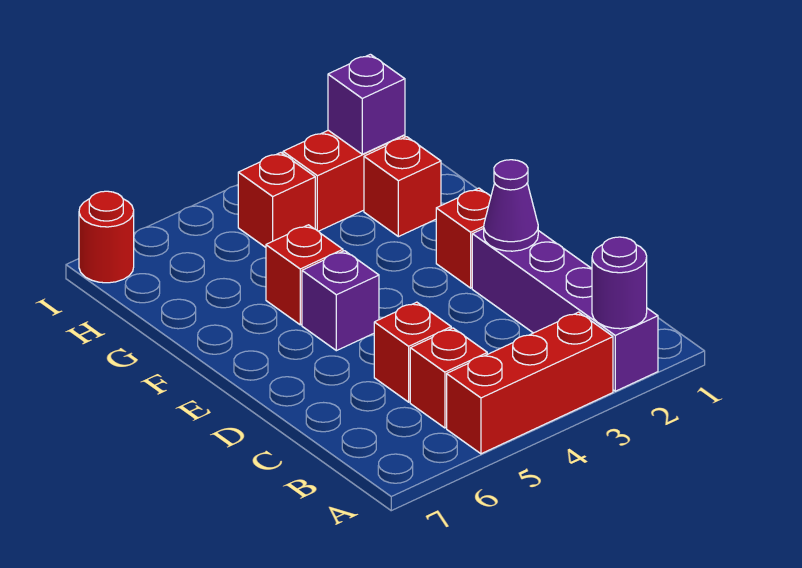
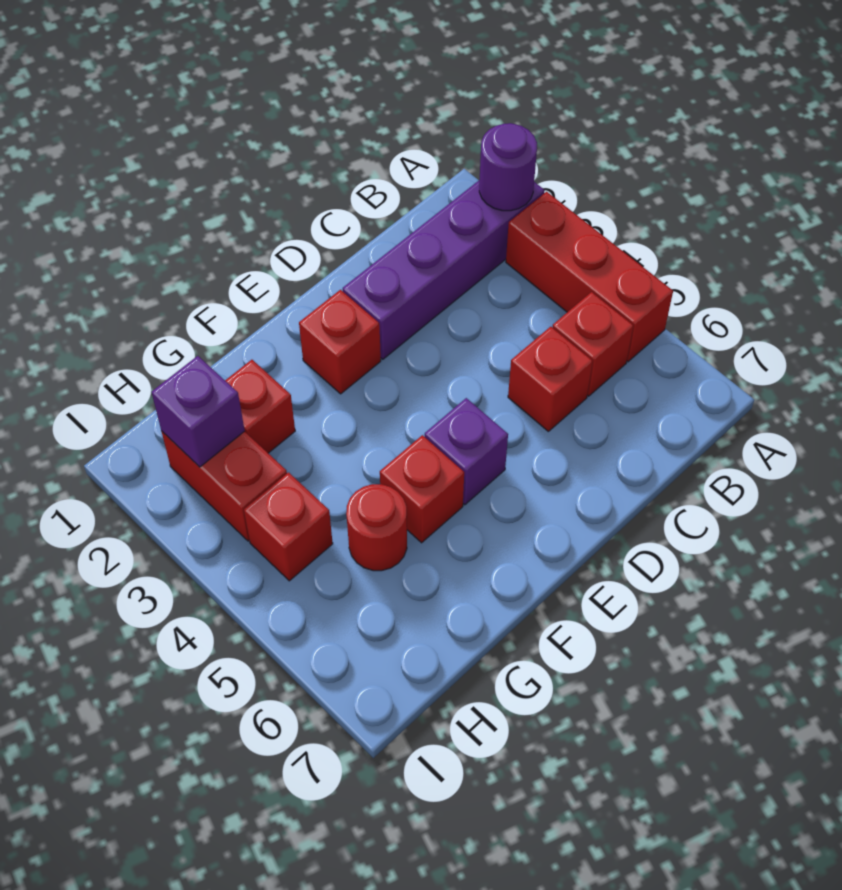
purple cone D2 level 2 -> none
red round brick I7 level 1 -> red round brick G5 level 1

